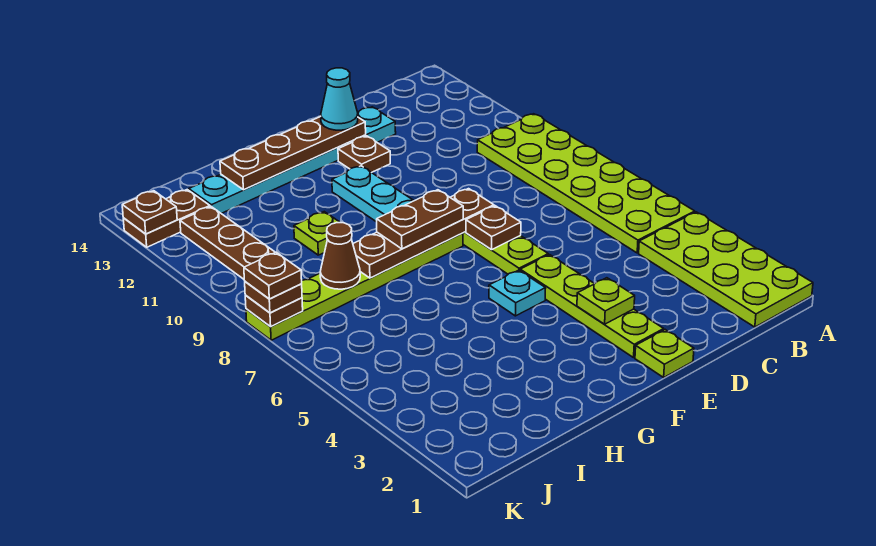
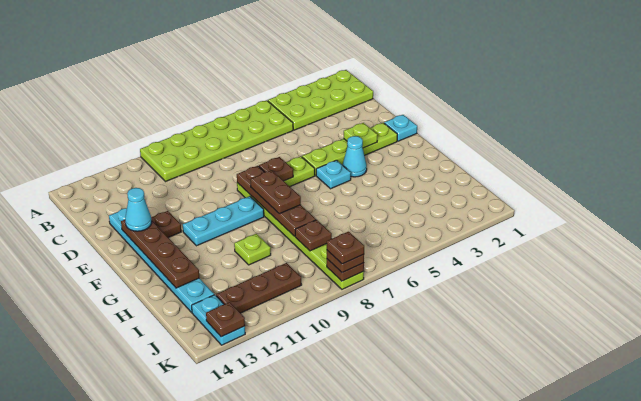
lime plate E1 level 1 -> cyan plate E1 level 1
none -> cyan cone F4 level 1
brown cone I8 level 2 -> brown plate I8 level 2
brown plate J13:K13 level 1 -> cyan plate J13:K13 level 1

